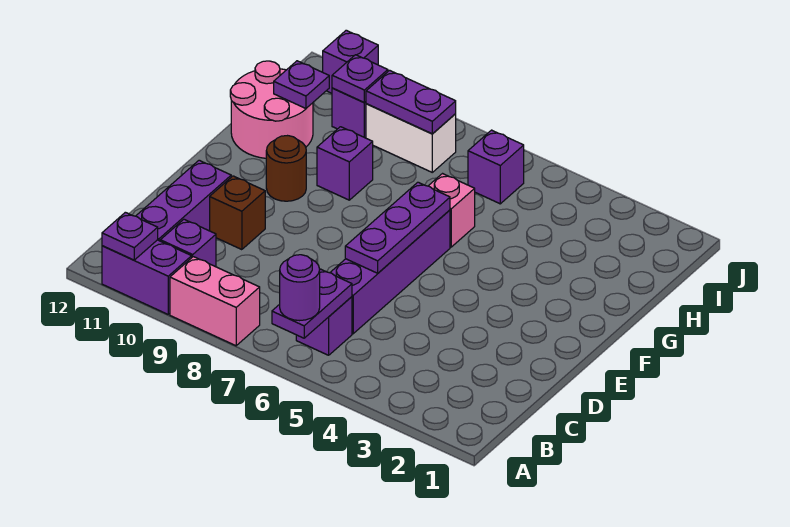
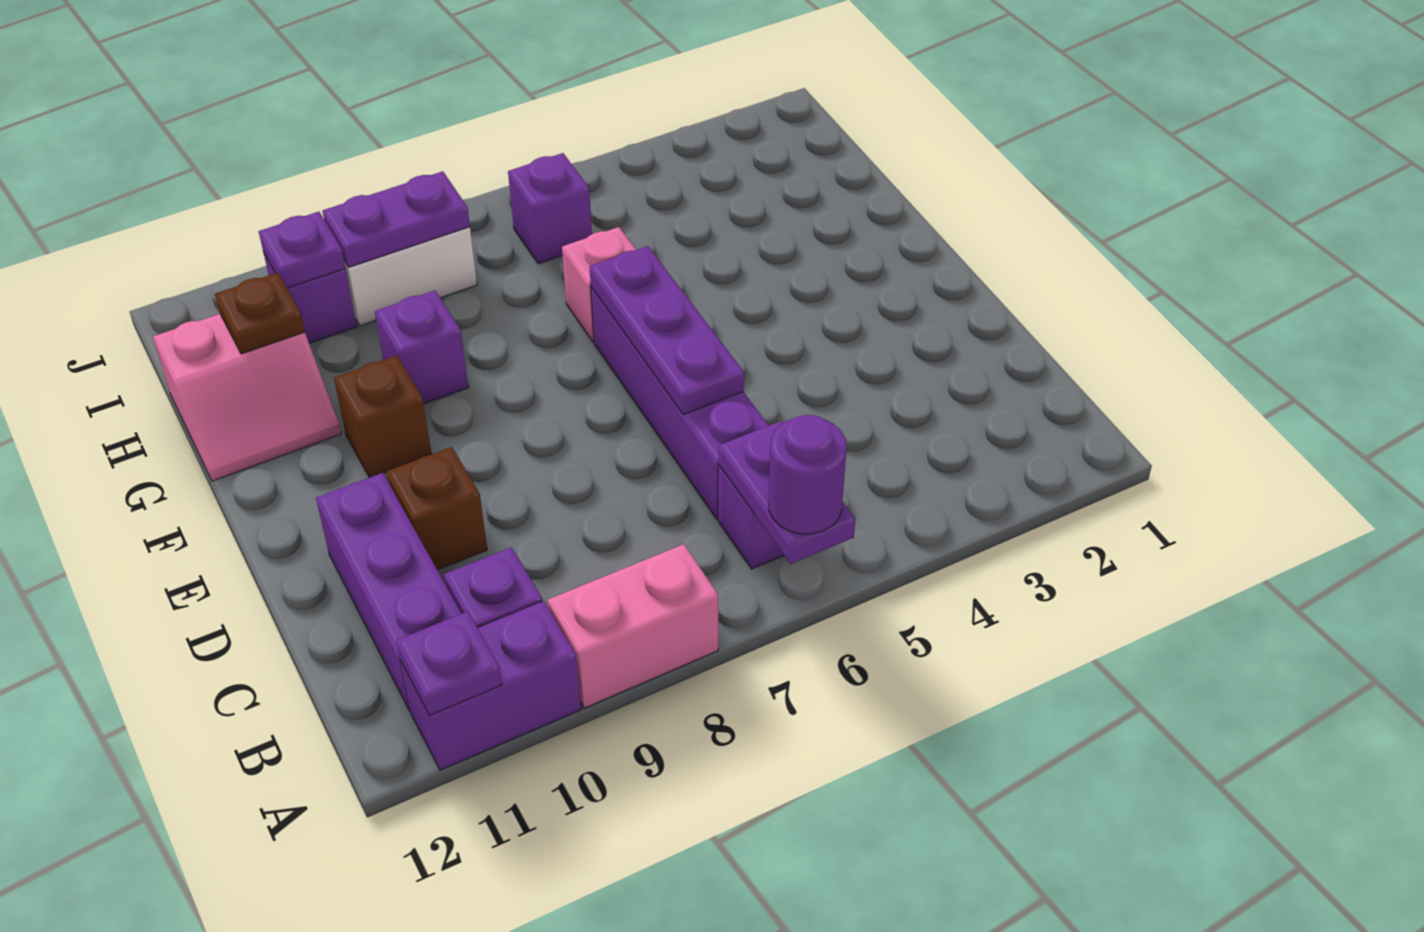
brown round brick F10 level 1 -> brown brick F10 level 1
pink round brick G11:H12 level 1 -> pink slope G11:H12 level 1 top H
purple plate H11 level 2 -> brown plate H11 level 2
purple brick J11 level 1 -> none

